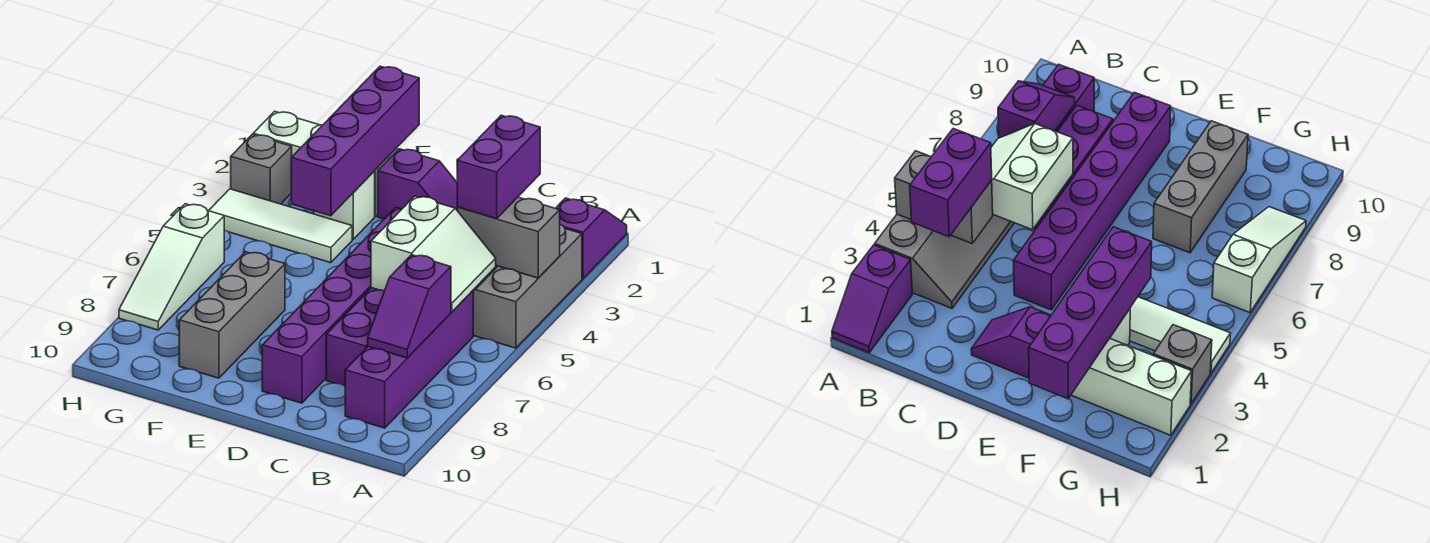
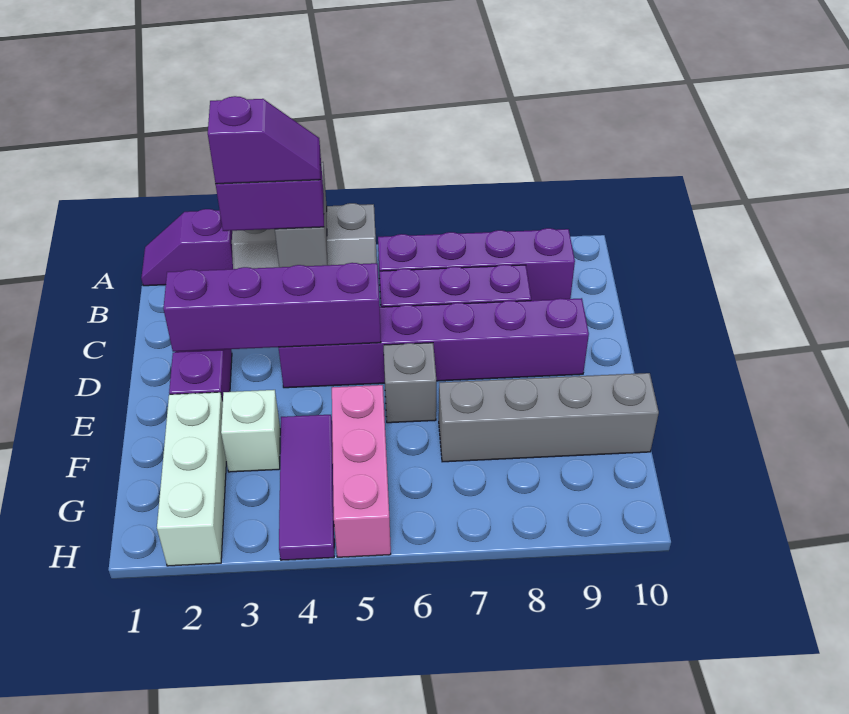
white slope B5:C6 level 2 top C -> none
purple slope B7:B8 level 2 top 7 -> purple slope B3:B4 level 4 top 3
purple brick F1:F4 level 2 -> purple brick D2:D5 level 2
white tile F4:H4 level 1 -> purple tile F4:H4 level 1
none -> pink brick F5:H5 level 1
grey brick F7:F9 level 1 -> grey brick F7:F10 level 1
grey brick H3 level 1 -> grey brick E6 level 1
white slope H6:H8 level 1 top 6 -> none

